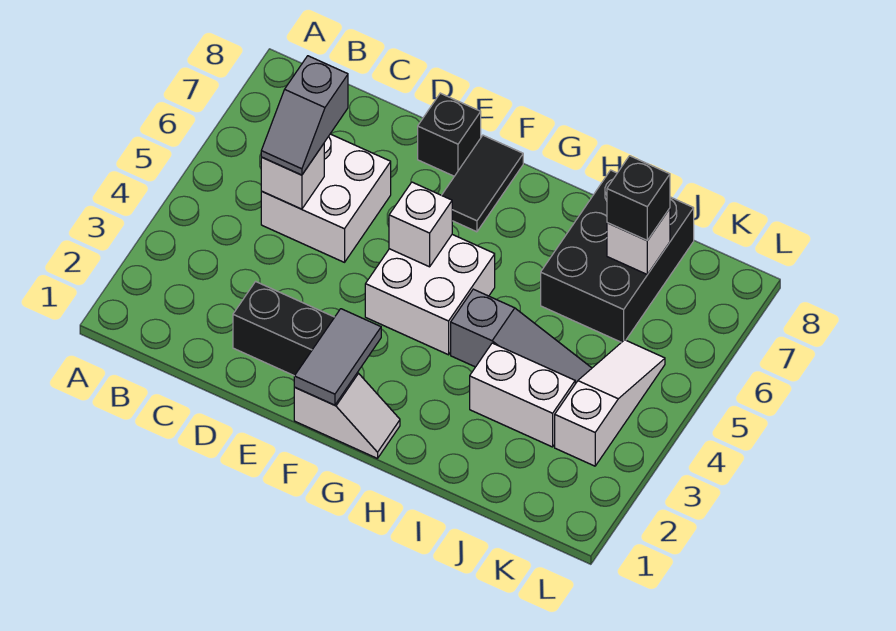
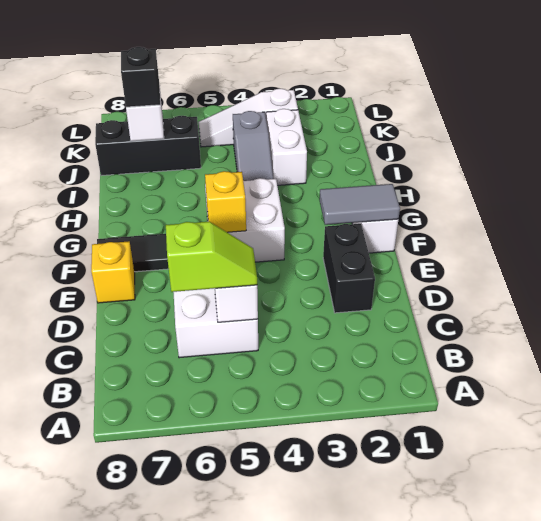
grey slope C5:C6 level 3 top 6 -> lime slope C5:C6 level 3 top 6
black brick E8 level 1 -> yellow brick E8 level 1
white brick F5 level 2 -> yellow brick F5 level 2
grey slope H4:J4 level 1 top H -> grey slope H4:J4 level 1 top J
black brick I6:J8 level 1 -> black brick J6:J8 level 1

